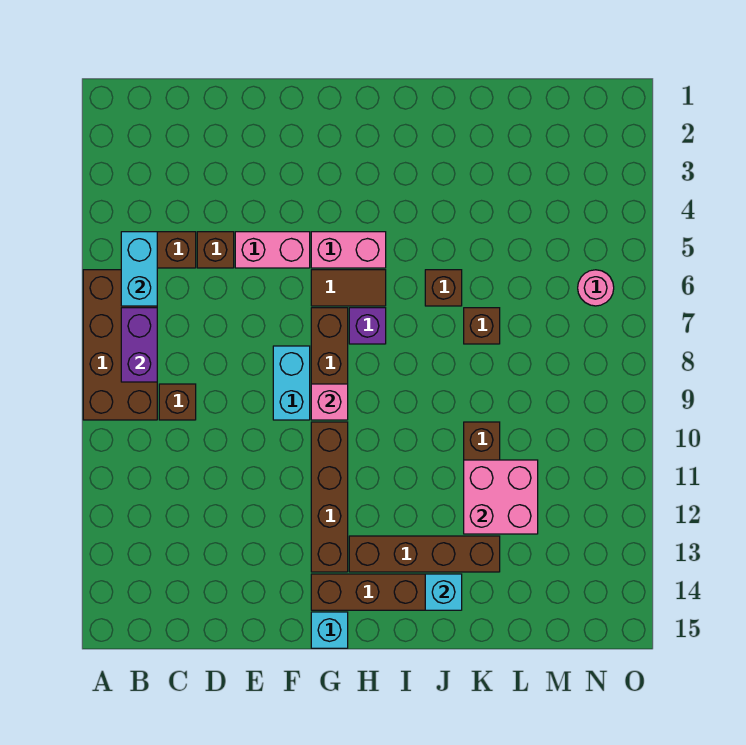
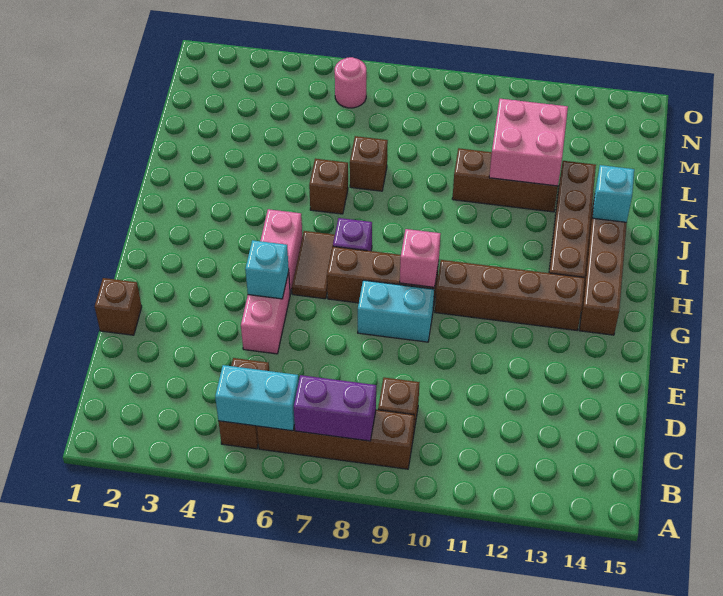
brown brick A6:B9 level 1 -> brown brick B6:B9 level 1
brown brick D5 level 1 -> brown brick E1 level 1
cyan brick G15 level 1 -> cyan brick F5 level 2

